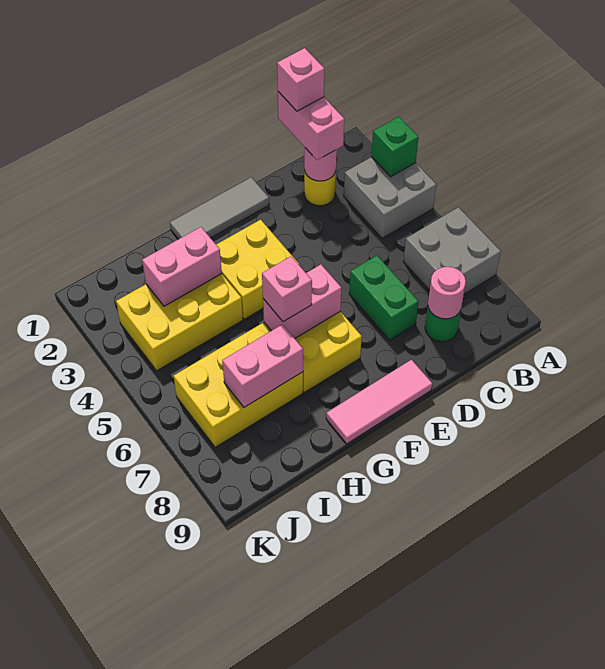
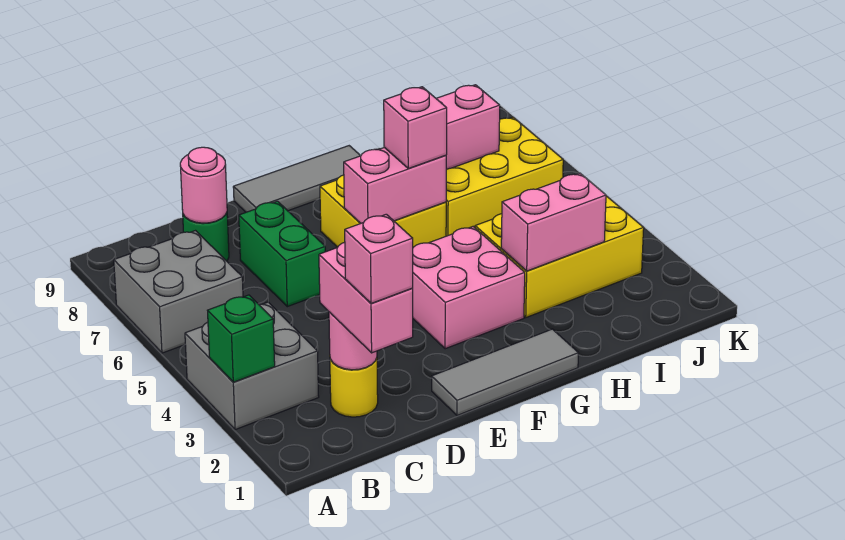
pink tile E9:G9 level 1 -> grey tile E9:G9 level 1
yellow brick F3:G4 level 1 -> pink brick F3:G4 level 1

